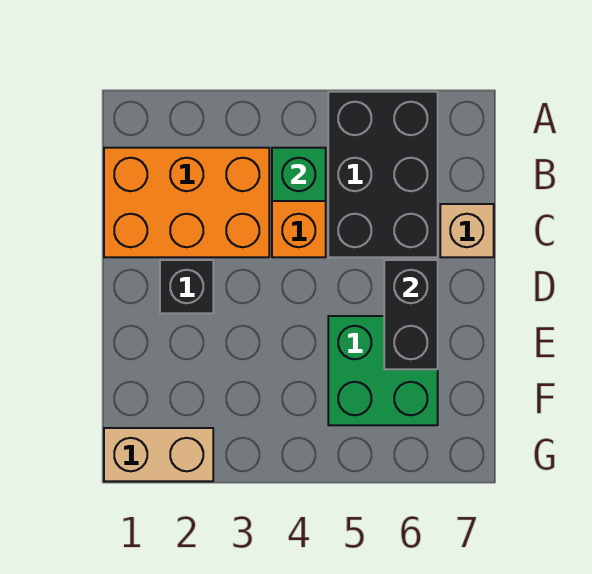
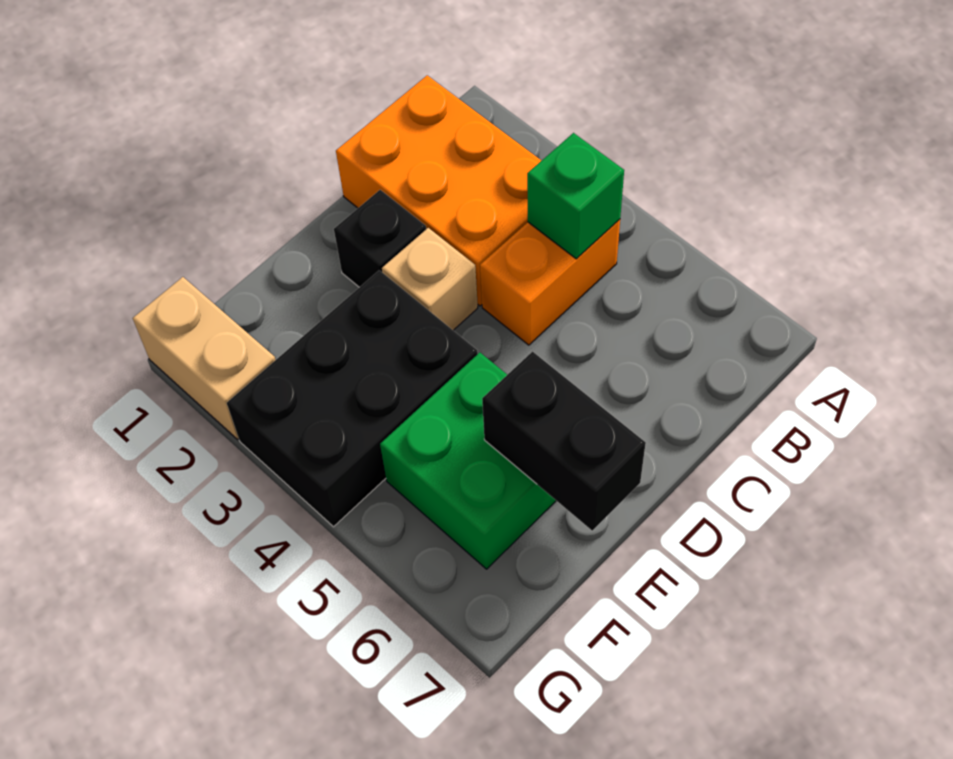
black brick A5:C6 level 1 -> black brick E3:G4 level 1
tan brick C7 level 1 -> tan brick D3 level 1
black brick D6:E6 level 2 -> black brick E6:E7 level 2

